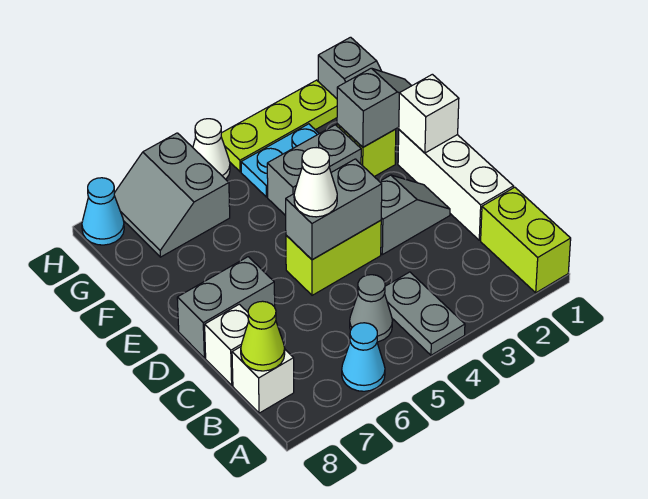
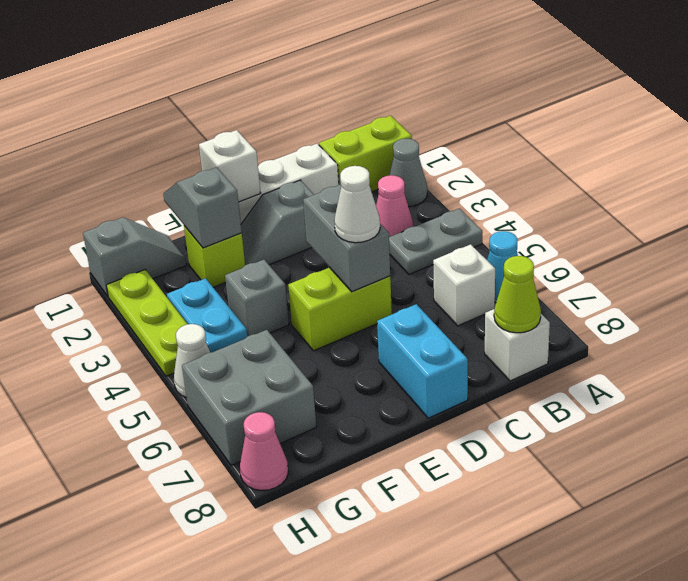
none -> pink cone B3 level 1
grey cone B5 level 1 -> grey cone A2 level 1
white brick C8 level 1 -> white brick B6 level 1
grey slope D2:D3 level 1 top 3 -> grey slope D2:E2 level 1 top D
lime brick D4:D5 level 1 -> lime brick D5:E5 level 1
grey brick D7:D8 level 1 -> cyan brick D7:D8 level 1
grey brick F3:F4 level 1 -> grey brick F4 level 1
grey slope G6:H7 level 1 top 6 -> grey brick G6:H7 level 1
cyan cone H8 level 1 -> pink cone H8 level 1

